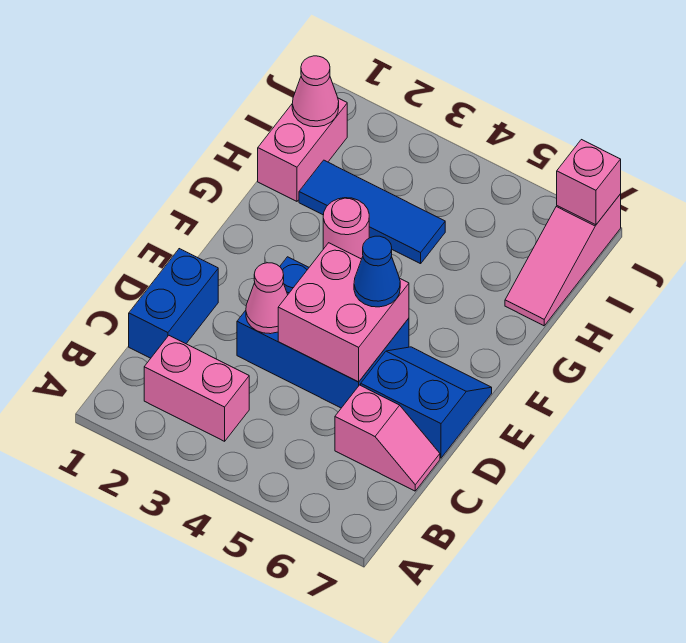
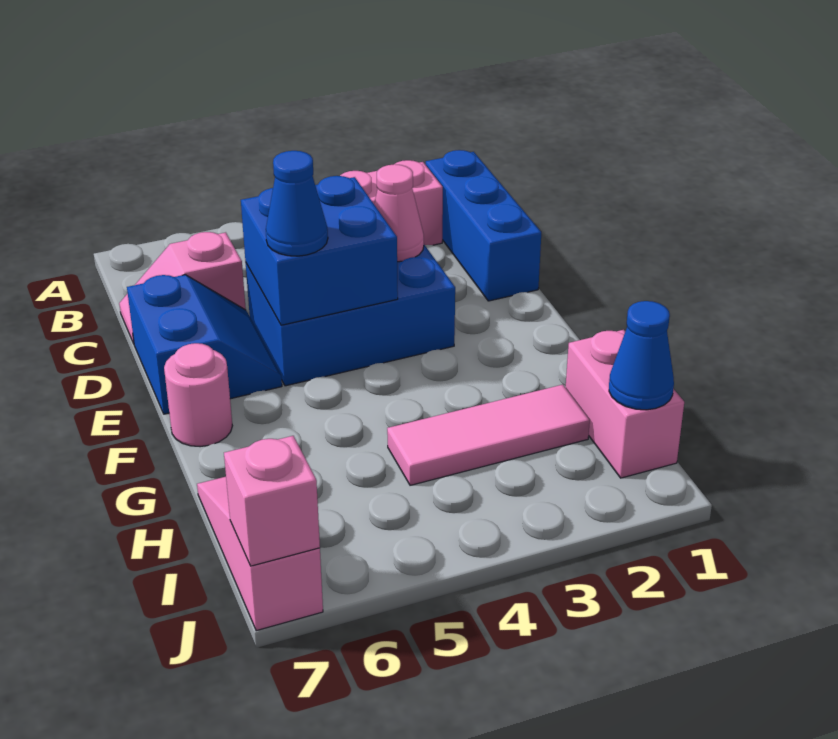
blue brick C1:D1 level 1 -> blue brick B1:D1 level 1
pink brick D4:E5 level 2 -> blue brick D4:E5 level 2
blue slope D6:E7 level 1 top D -> blue slope D6:E7 level 1 top 7
pink round brick G3 level 1 -> pink round brick F7 level 1
blue tile H2:H4 level 1 -> pink tile H2:H4 level 1
pink cone I1 level 2 -> blue cone I1 level 2

